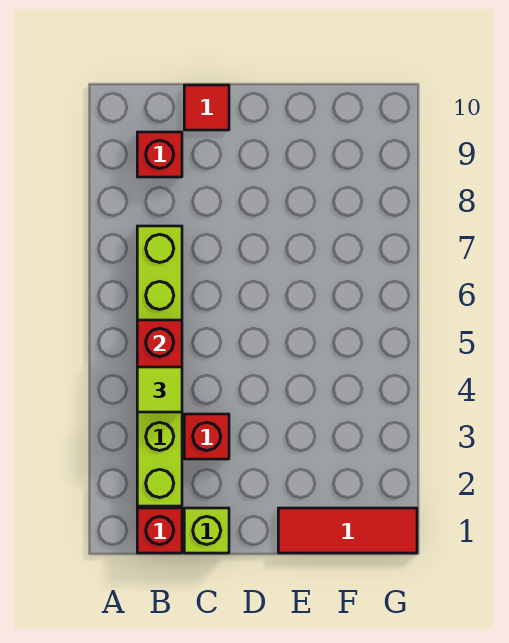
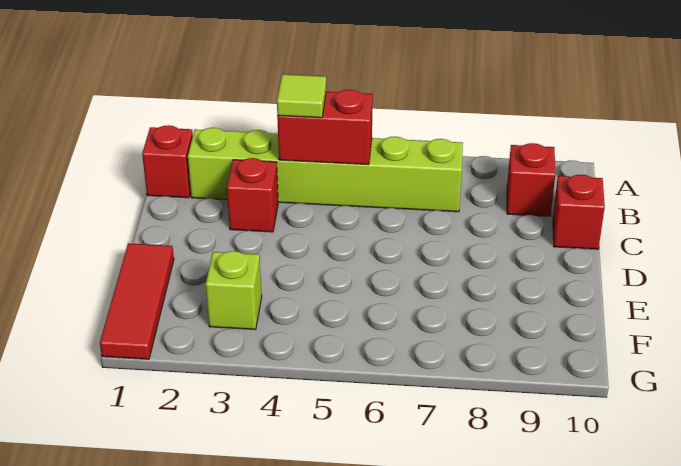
lime brick C1 level 1 -> lime brick F3 level 1
red tile C10 level 1 -> red brick C10 level 1

